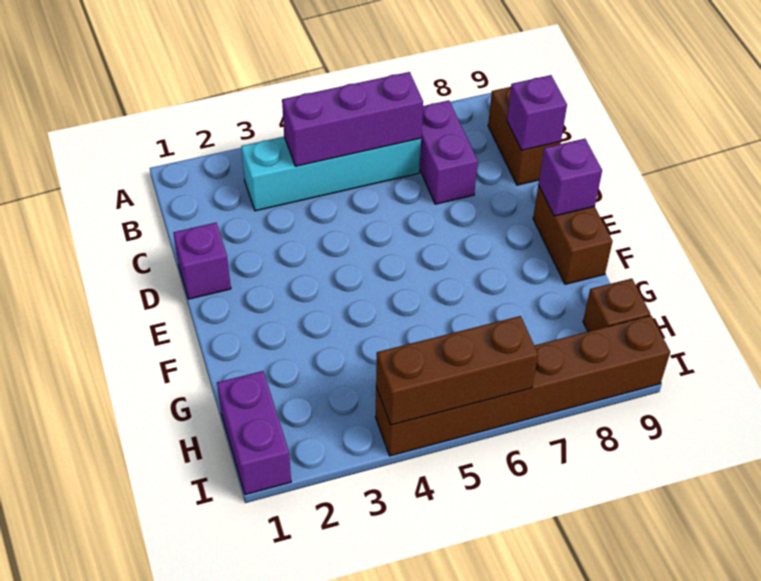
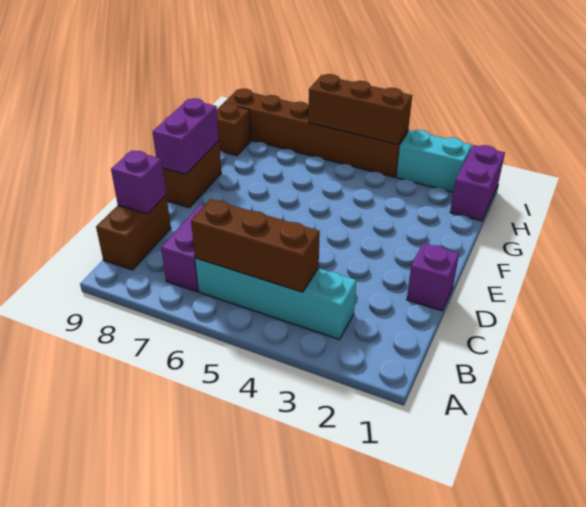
purple brick B4:B6 level 2 -> brown brick B4:B6 level 2
purple brick E9 level 2 -> purple brick E9:F9 level 2
none -> cyan brick I2:I3 level 1

